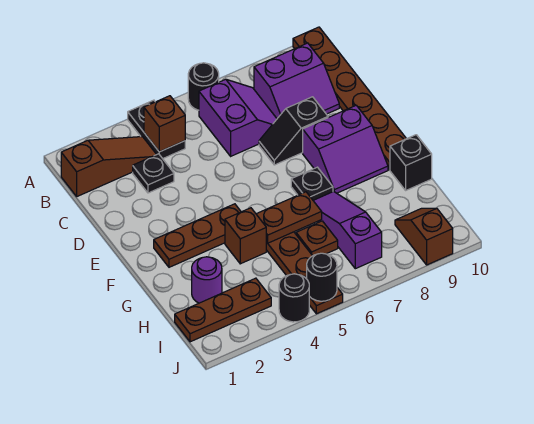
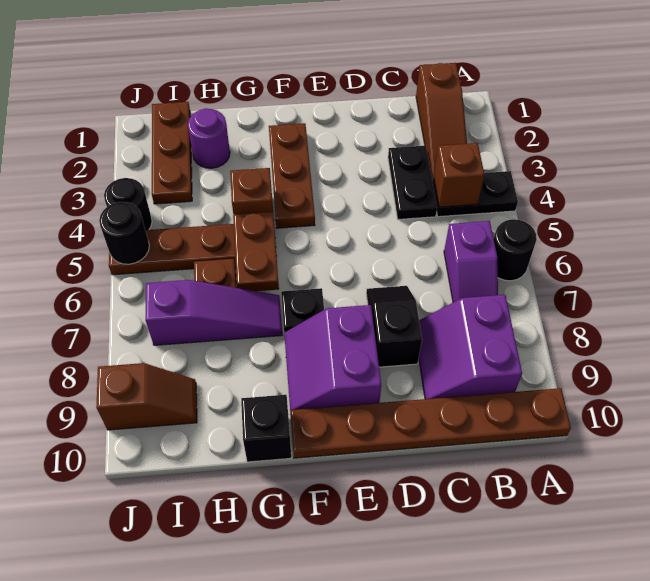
purple slope B6:C7 level 1 top 6 -> purple slope B6:B7 level 1 top 6
black plate C3 level 1 -> black plate C3:C4 level 1

